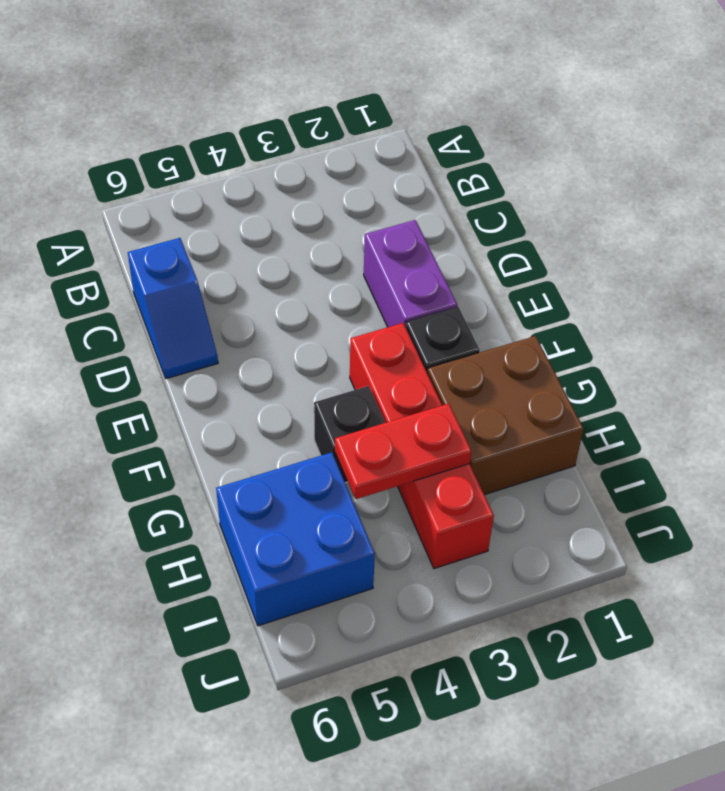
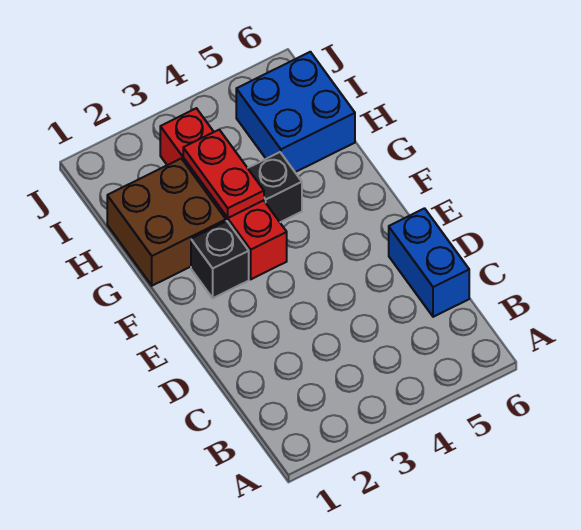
blue slope C6:D6 level 1 top C -> blue brick C6:D6 level 1
purple brick D2:E2 level 1 -> none
red plate H3:H4 level 2 -> red plate G3:H3 level 2

